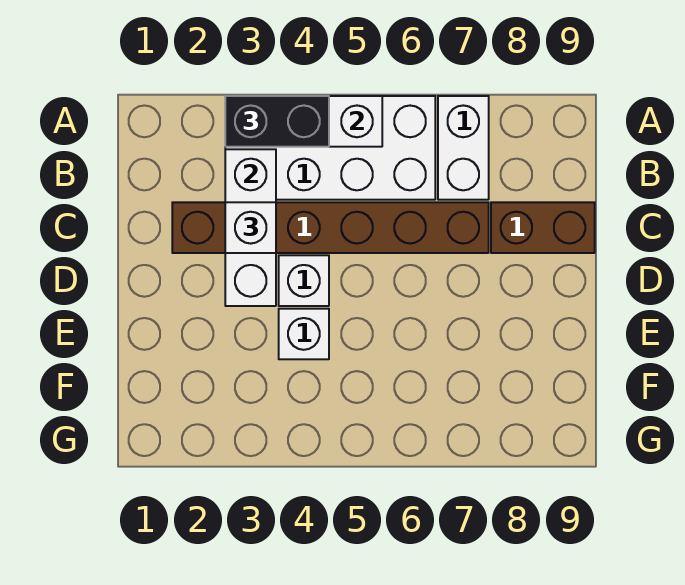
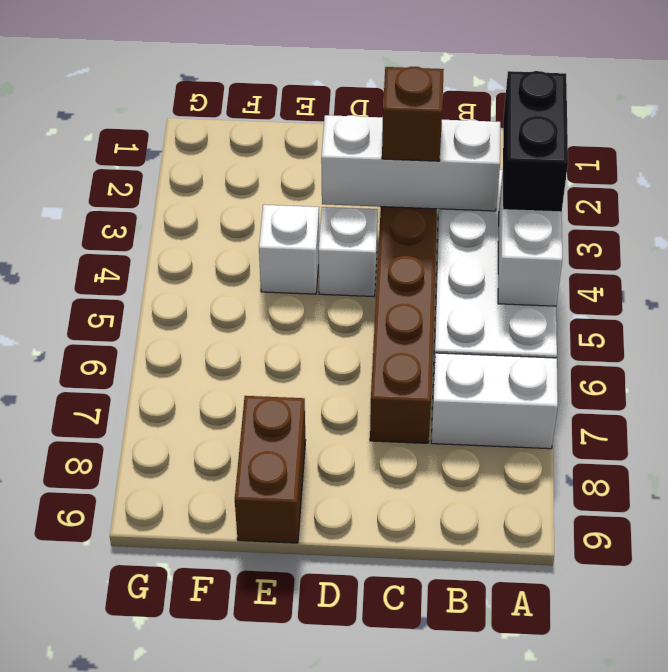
white brick C3 level 3 -> brown brick C3 level 3
brown brick C8:C9 level 1 -> brown brick E8:E9 level 1

